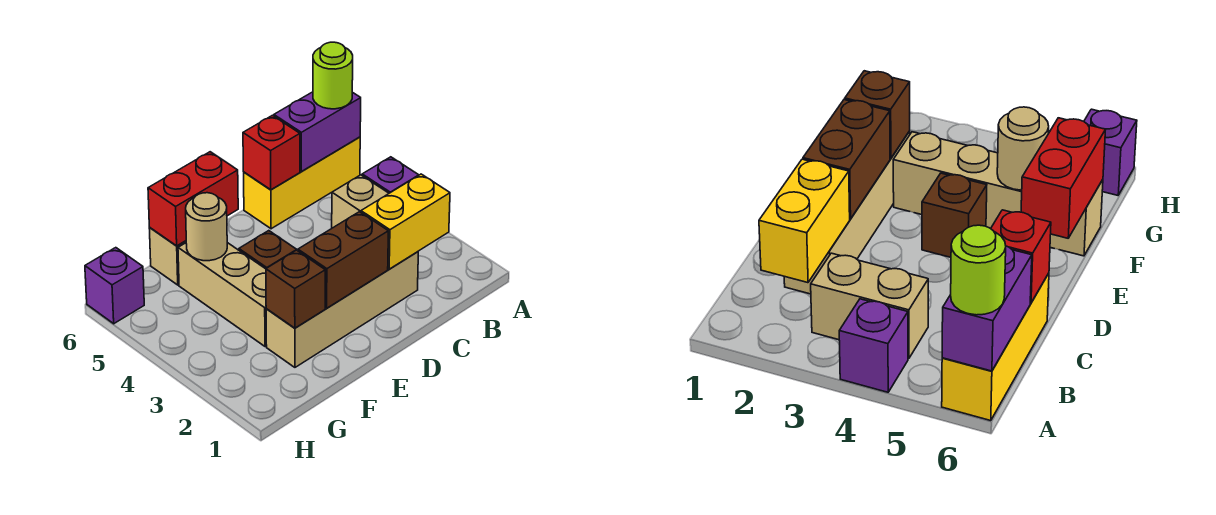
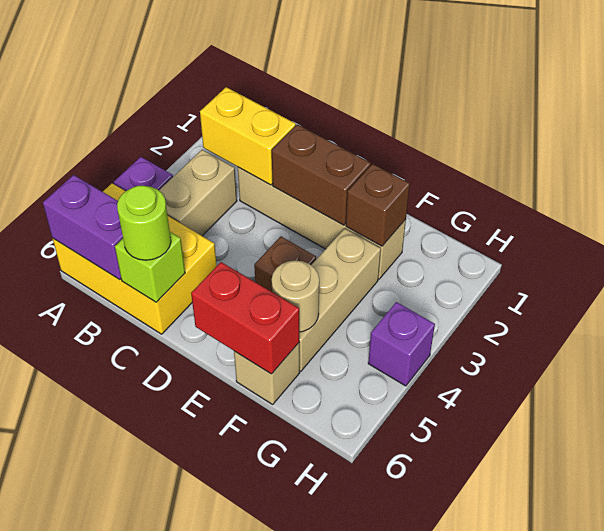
yellow brick A6:C6 level 1 -> yellow brick A5:C6 level 1
lime round brick A6 level 3 -> lime round brick C6 level 3
red brick C6 level 2 -> lime brick C6 level 2
purple brick H6 level 1 -> purple brick H4 level 1

